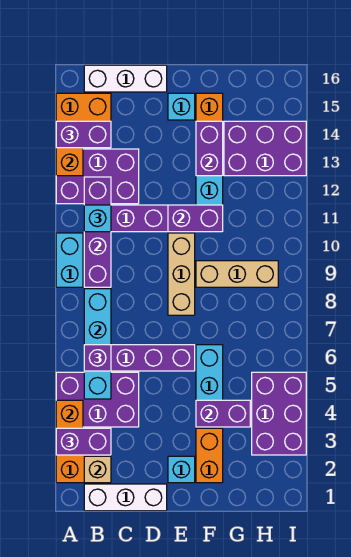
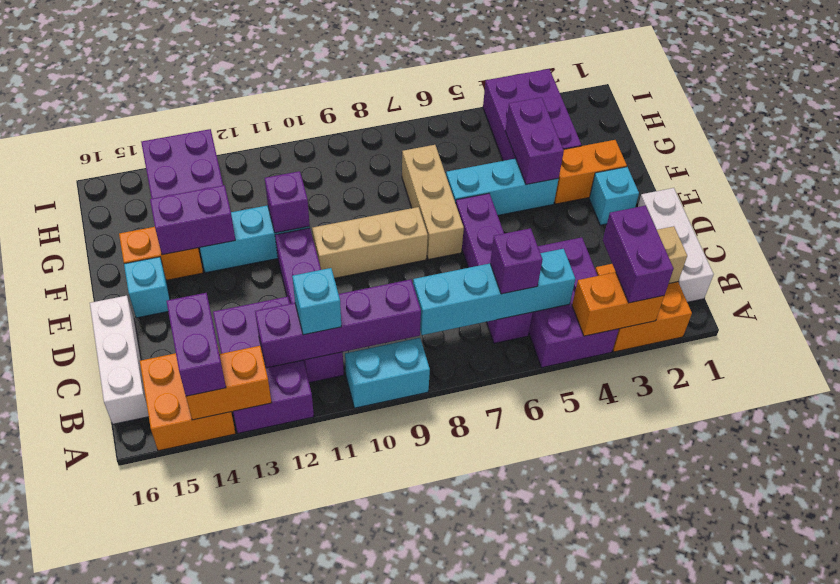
purple brick E11:F11 level 2 -> purple brick F11 level 2
tan brick F9:H9 level 1 -> tan brick E7:G7 level 1
purple brick H3:I5 level 1 -> purple brick G3:I4 level 1

